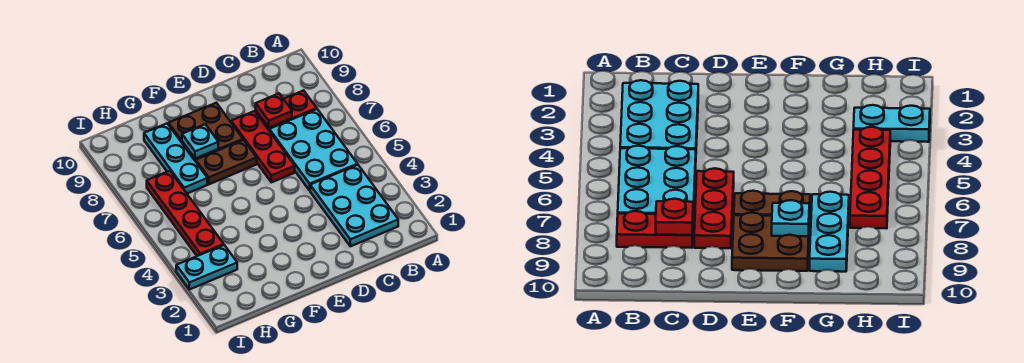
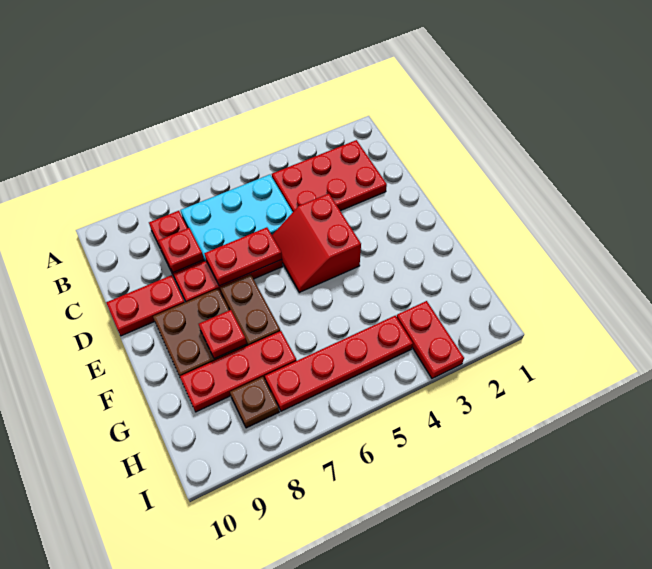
cyan plate B2:C4 level 1 -> red plate B2:C4 level 1
none -> red slope D4:E5 level 1 top 4
none -> red plate D6:D7 level 2
none -> red plate D9:D10 level 1
cyan plate F8 level 2 -> red plate F8 level 2
cyan plate G7:G9 level 1 -> red plate G7:G9 level 1
cyan plate H3:I3 level 1 -> red plate H3:I3 level 1
none -> brown plate H8 level 1

